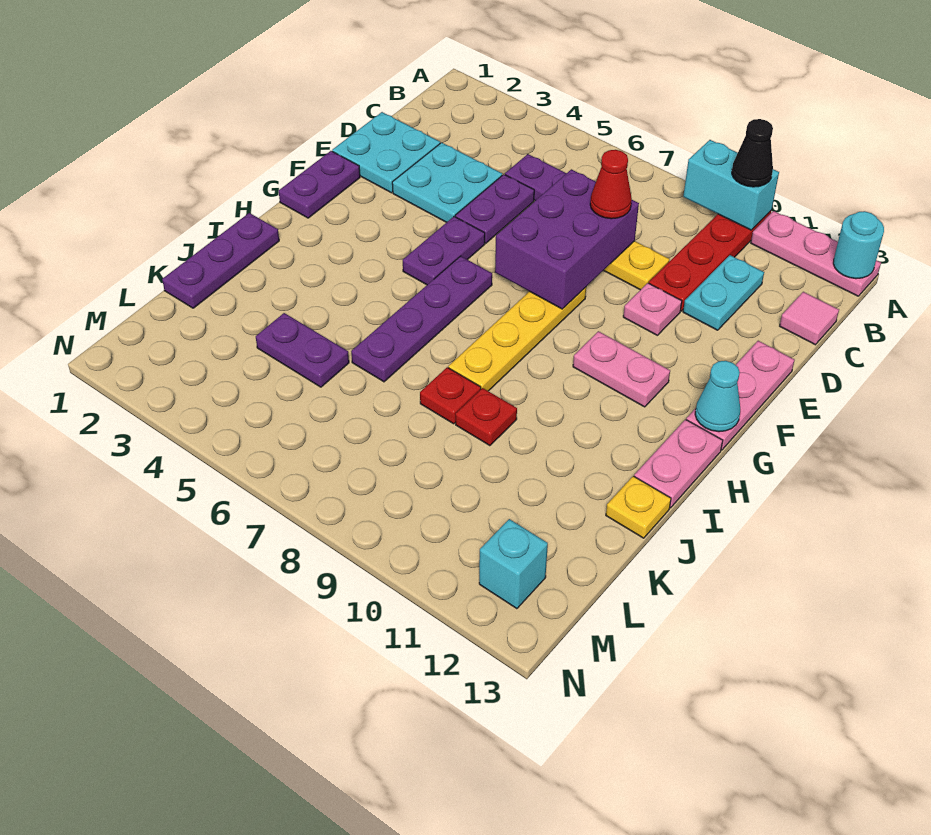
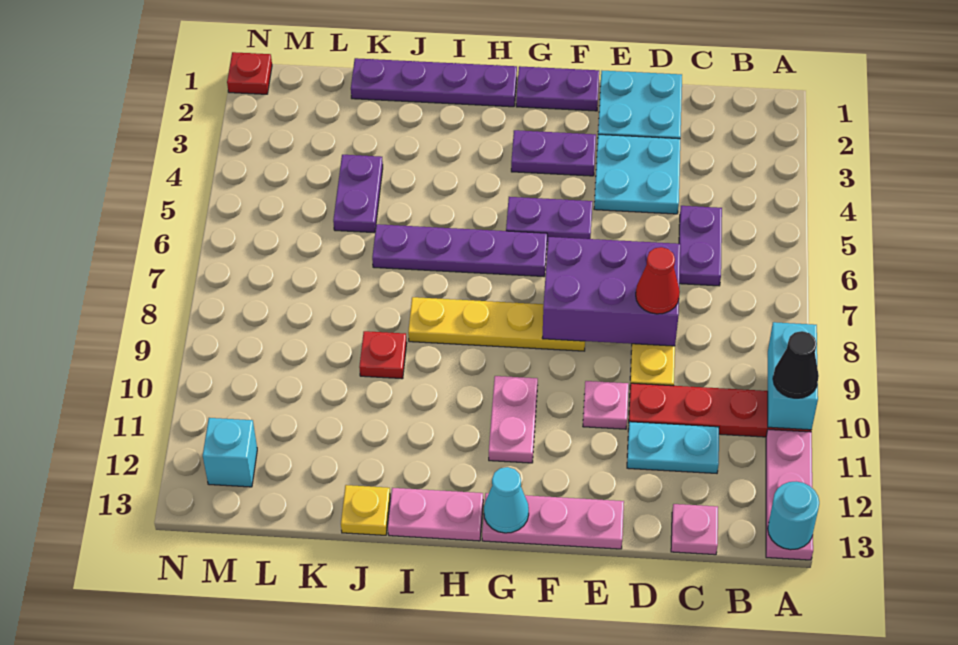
pink tile C13 level 1 -> pink plate C13 level 1
purple plate D5:E5 level 1 -> purple plate F3:G3 level 1
purple plate I1:K1 level 1 -> purple plate H1:K1 level 1
red plate J8 level 1 -> red plate N1 level 1

